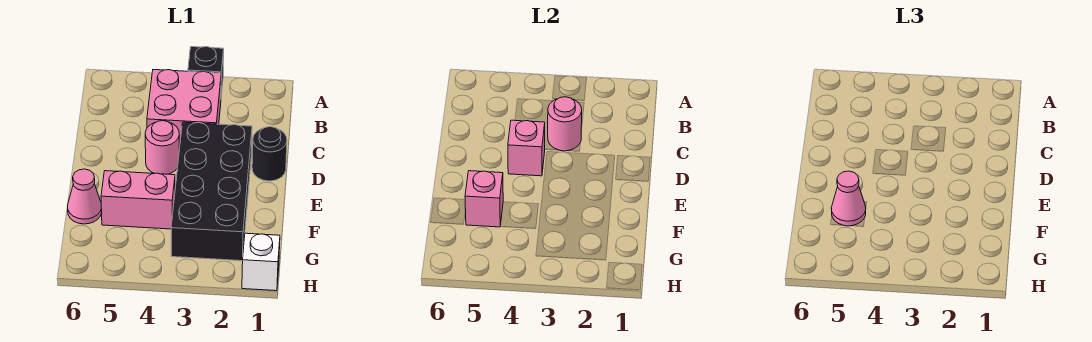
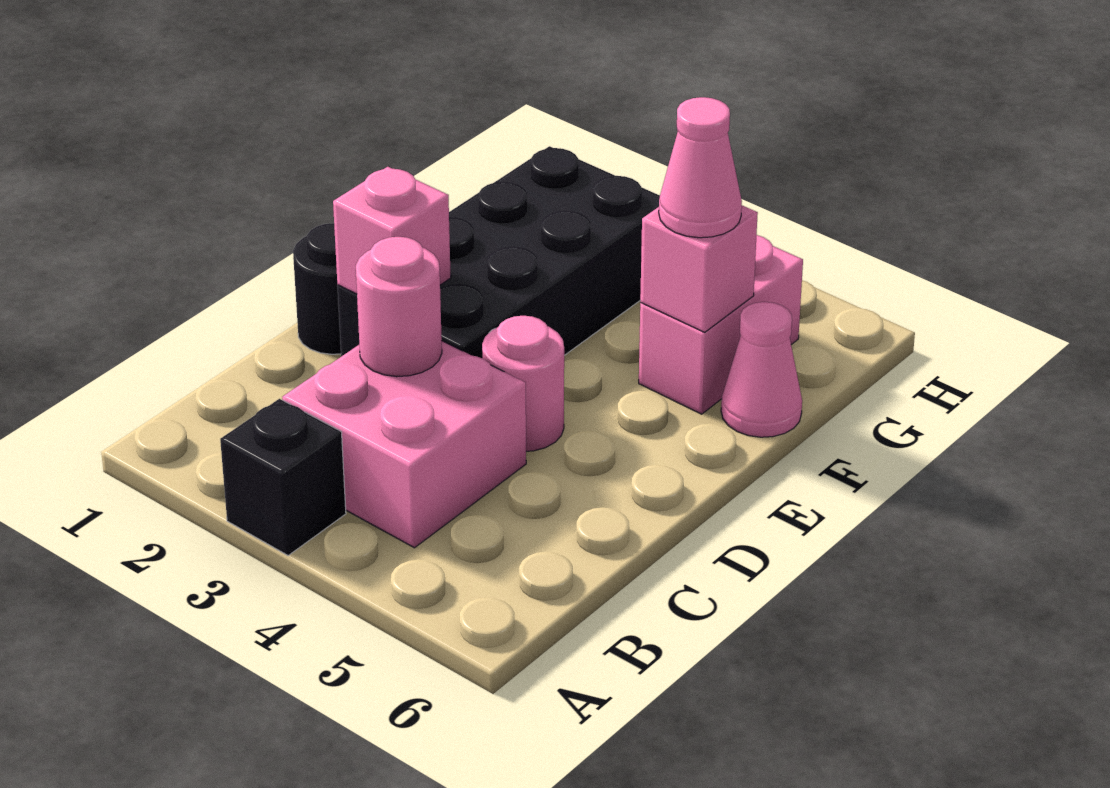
pink brick D4 level 2 -> pink brick D2 level 2
pink brick F4:F5 level 1 -> pink brick F5:G5 level 1
white brick H1 level 1 -> none

